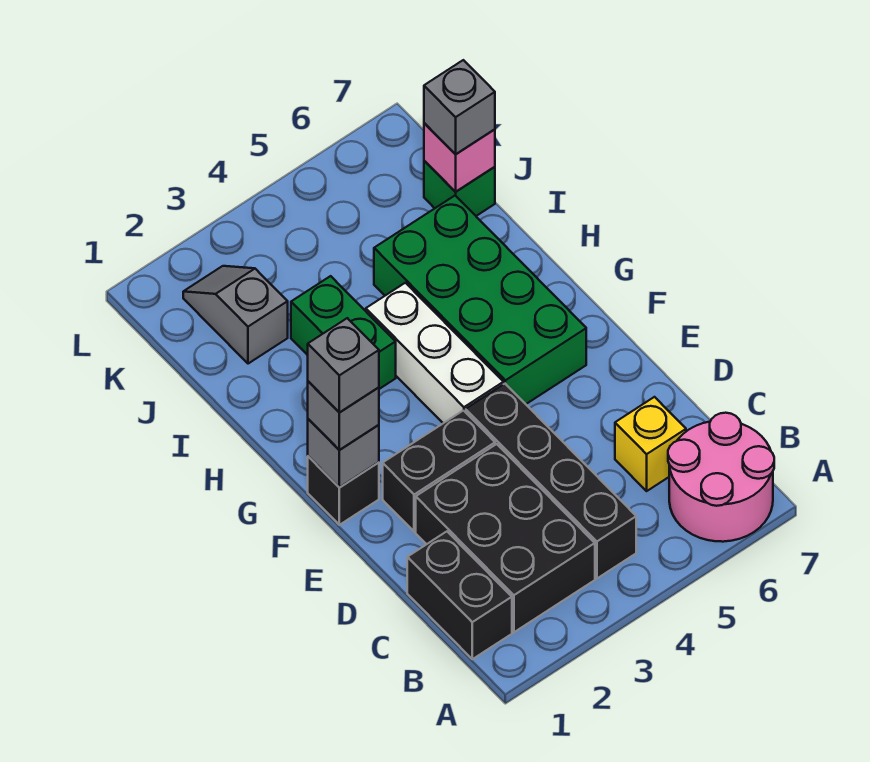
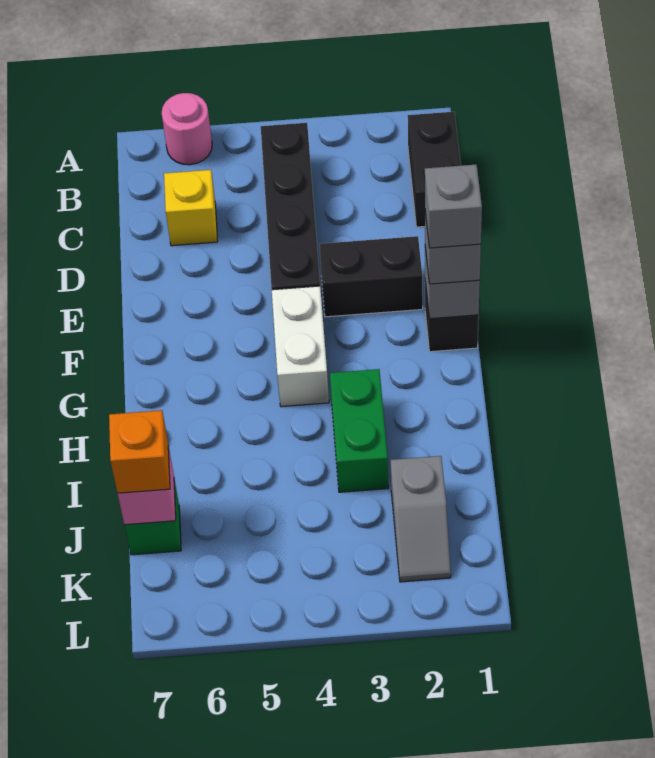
pink round brick A6:B7 level 1 -> pink round brick A6 level 1
black brick B2:D3 level 1 -> none
white brick F4:H4 level 1 -> white brick F4:G4 level 1
green brick F5:I6 level 1 -> none
grey brick J7 level 3 -> orange brick J7 level 3

